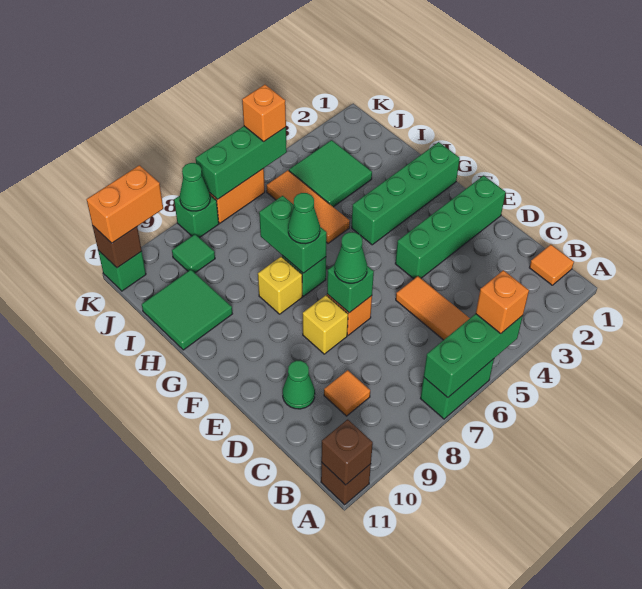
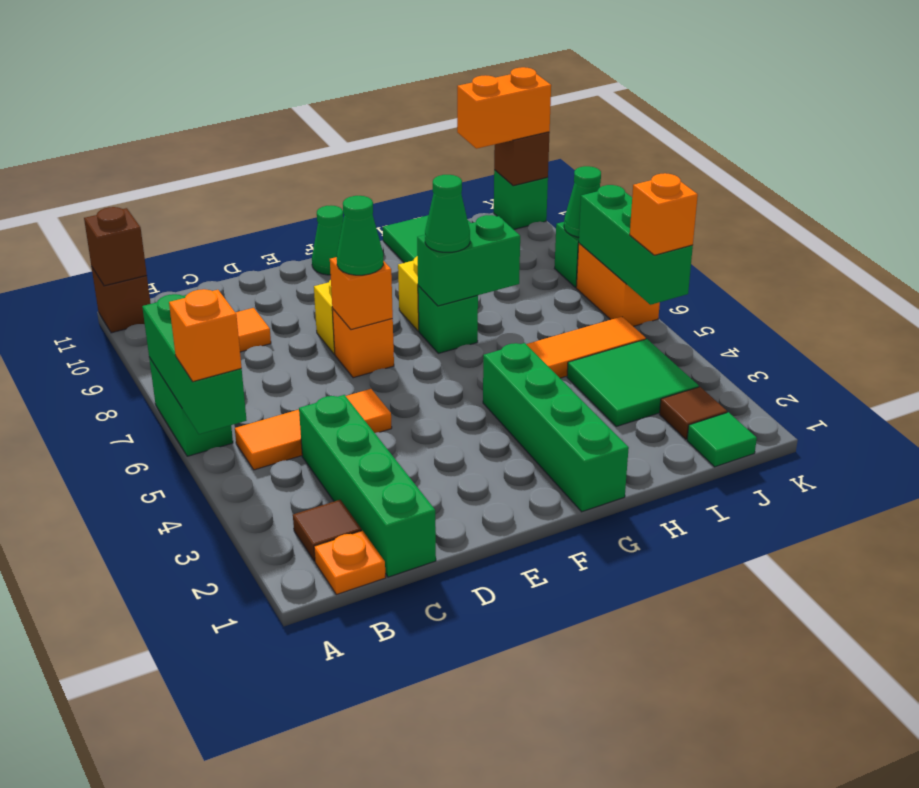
orange tile B1 level 1 -> orange plate B1 level 1
none -> brown tile B2 level 1
green cone D10 level 1 -> green cone F11 level 1
green brick E1:E4 level 1 -> green brick C1:C4 level 1
green brick E7 level 2 -> orange brick E7 level 2
none -> brown tile J2 level 1
green tile J9 level 1 -> green tile J1 level 1
orange brick K10:K11 level 3 -> orange brick J11:K11 level 3

